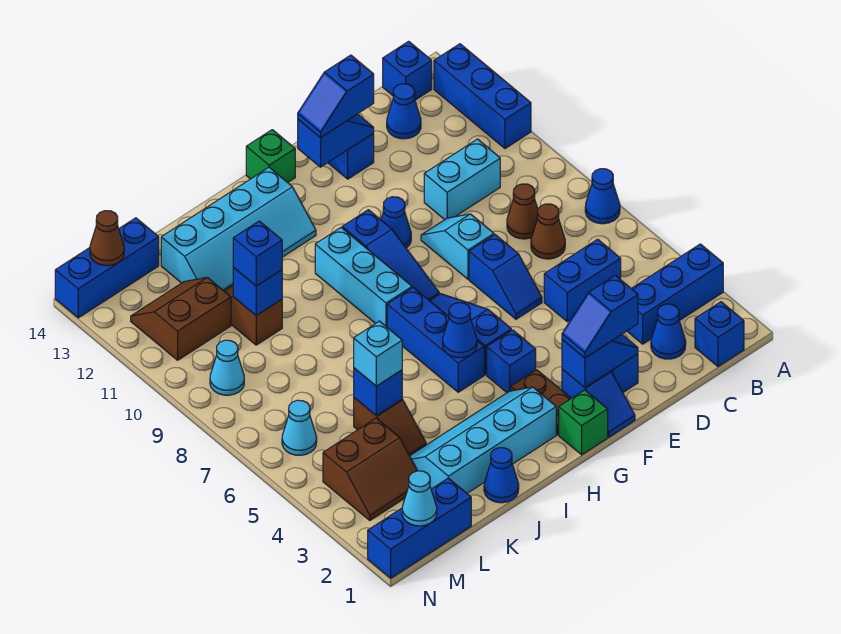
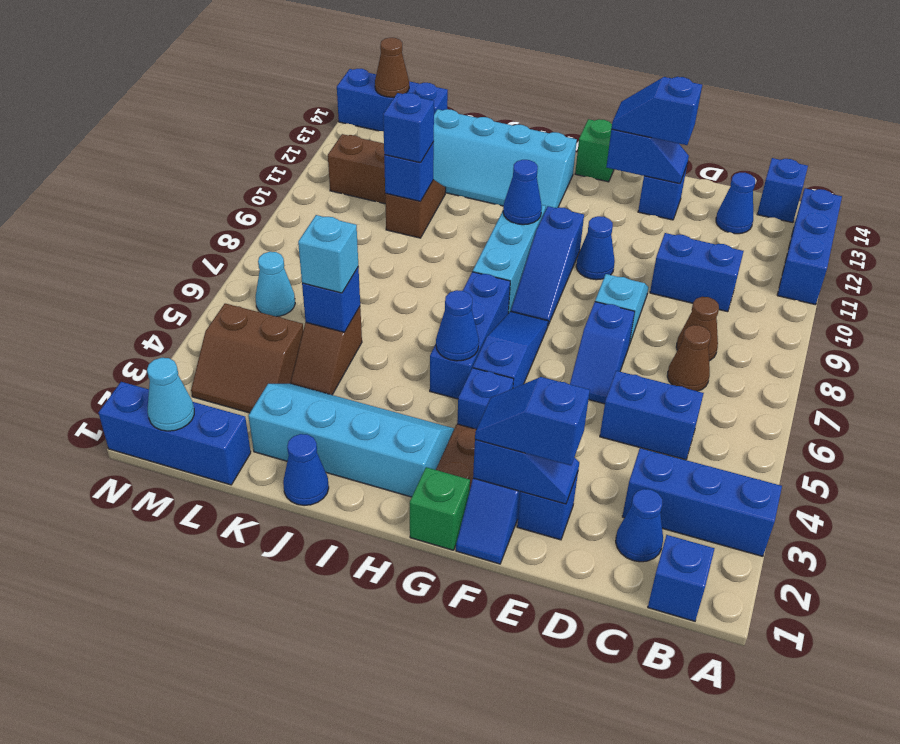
blue cone A7 level 1 -> blue cone H10 level 2
cyan brick C10:D10 level 1 -> blue brick C10:D10 level 1
cyan cone M9 level 1 -> none

